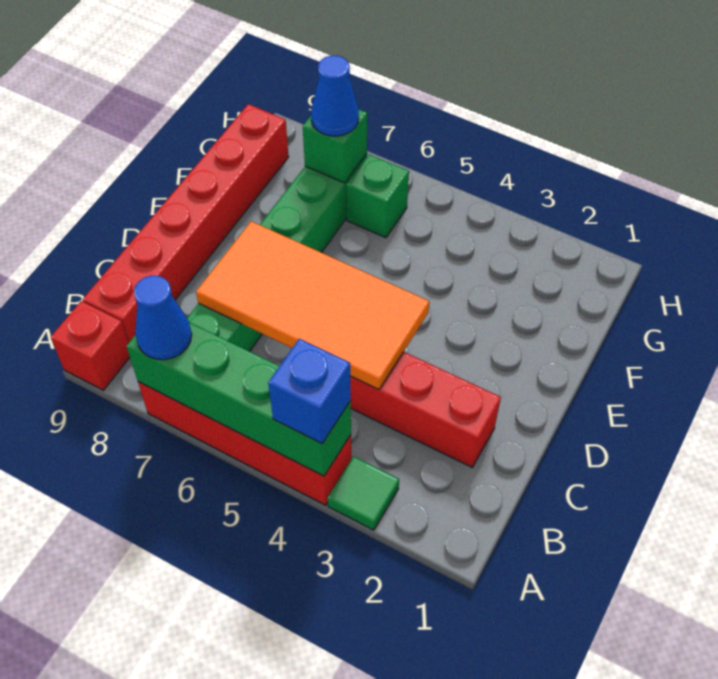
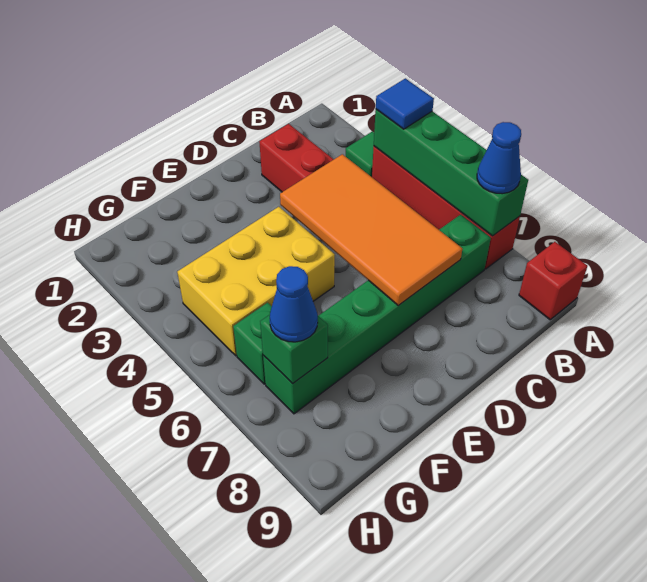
blue brick A4 level 3 -> blue tile A4 level 3
red brick B9:G9 level 1 -> none
none -> yellow brick E4:G5 level 1

